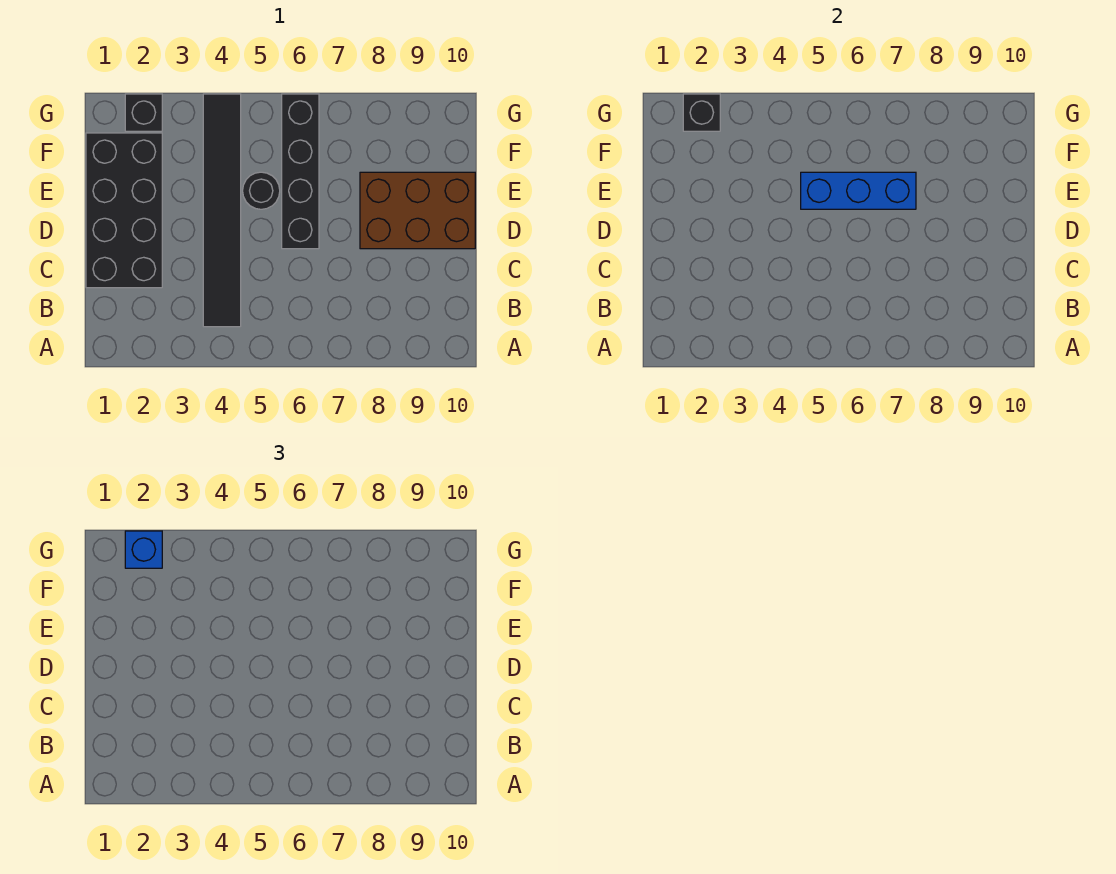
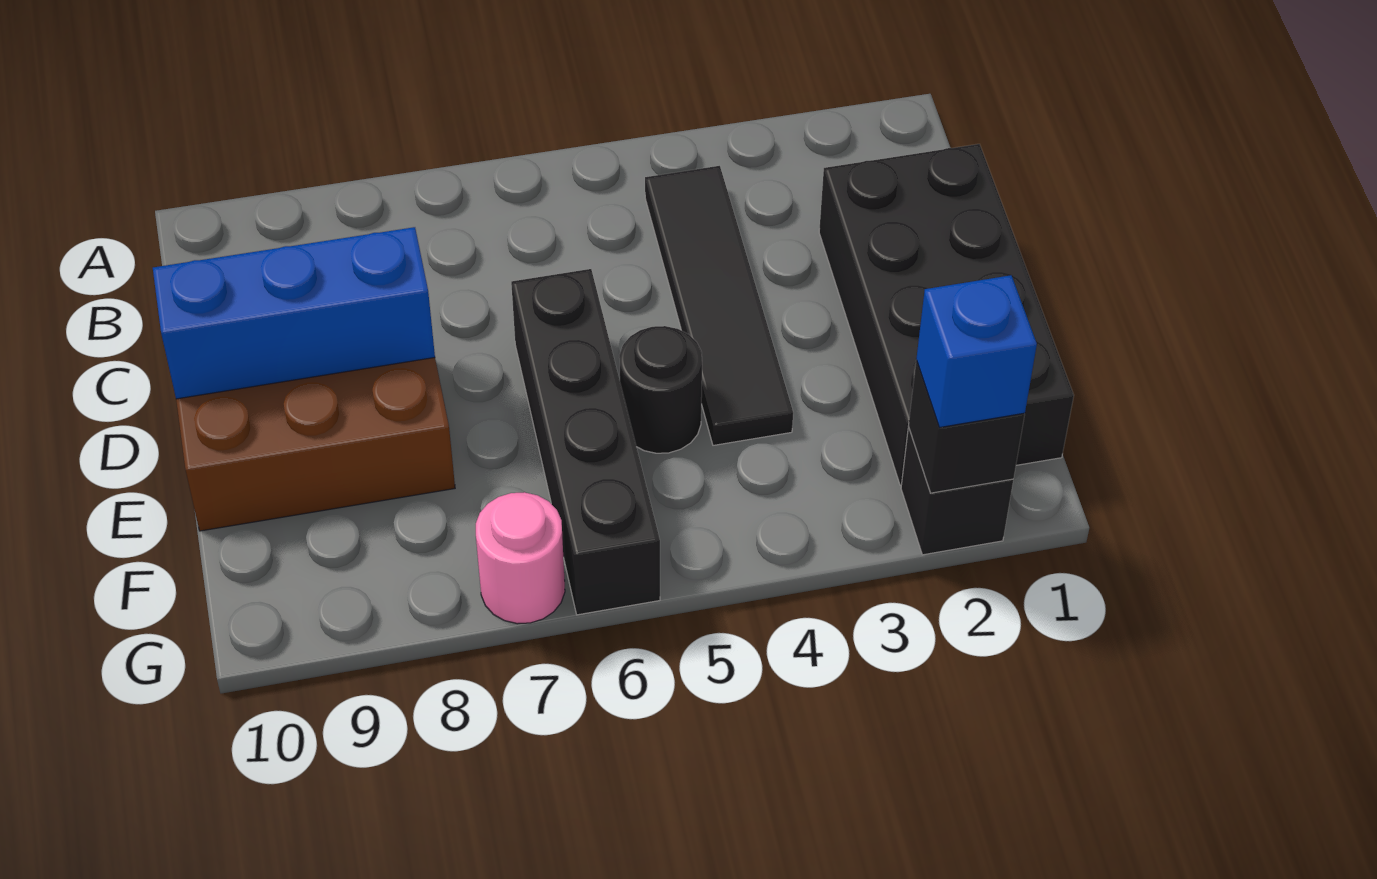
black tile B4:G4 level 1 -> black tile B4:E4 level 1
blue brick E5:E7 level 2 -> blue brick D8:D10 level 2
none -> pink round brick G7 level 1

